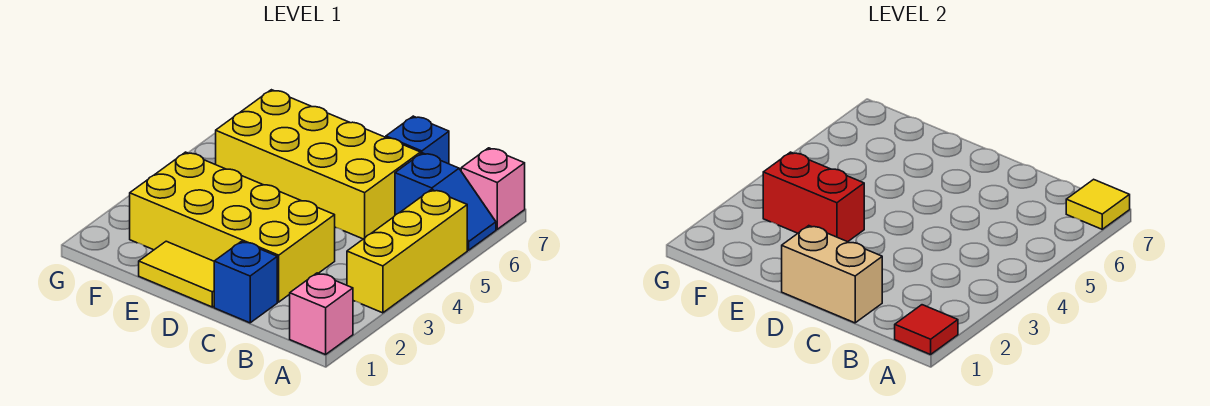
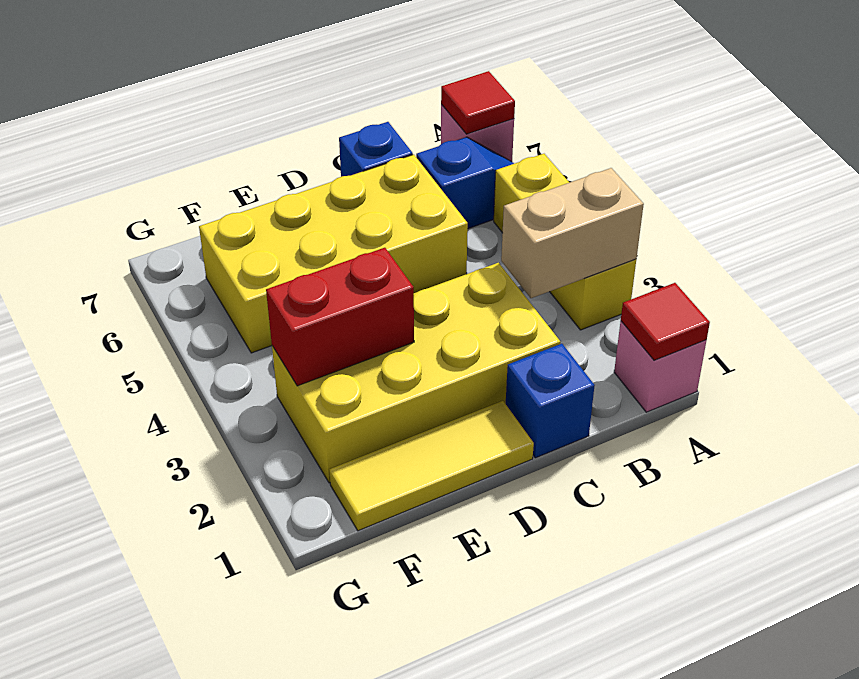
yellow tile A7 level 2 -> red tile A7 level 2
tan brick C1:D1 level 2 -> tan brick A3:B3 level 2
yellow tile D1:E1 level 1 -> yellow tile D1:F1 level 1

